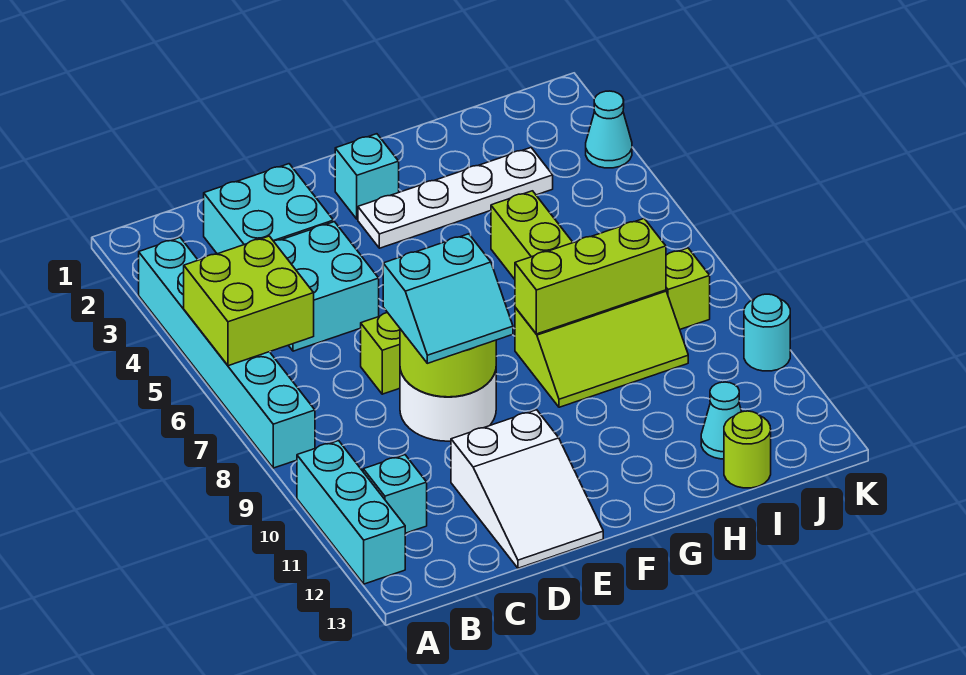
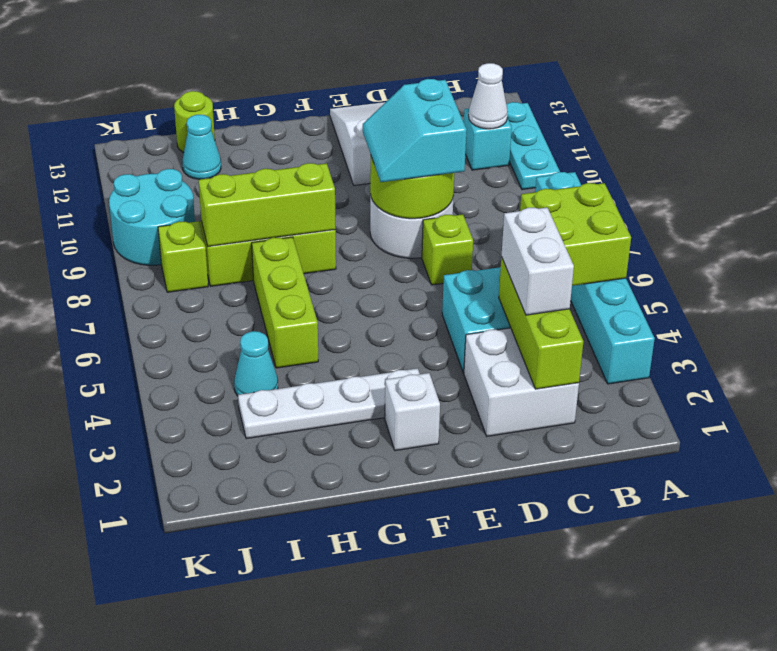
cyan brick A10:A12 level 1 -> cyan plate A10:A12 level 1
none -> white cone B11 level 2
cyan brick C2:D3 level 1 -> white brick C2:D3 level 1
none -> lime brick C2:C4 level 2
none -> white brick C3:C4 level 3
cyan slope D8:E9 level 3 top 8 -> cyan slope D8:E9 level 3 top D
cyan brick F2 level 1 -> white brick F2 level 1
cyan cone K3 level 1 -> cyan cone I4 level 1
cyan round brick K10 level 1 -> cyan round brick J9:K10 level 1

